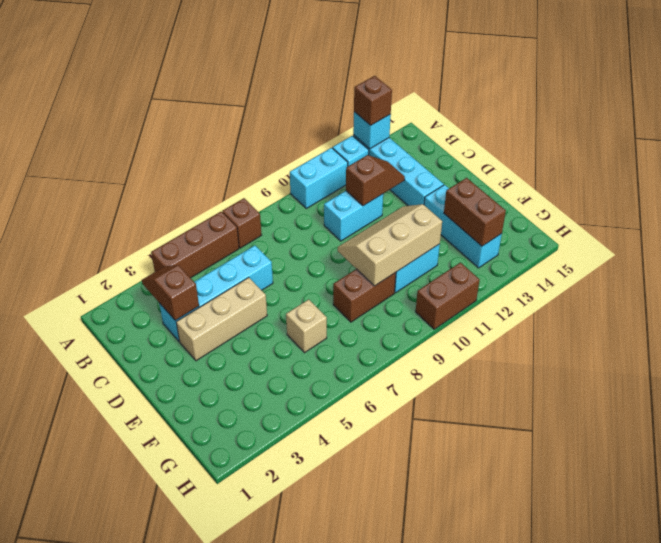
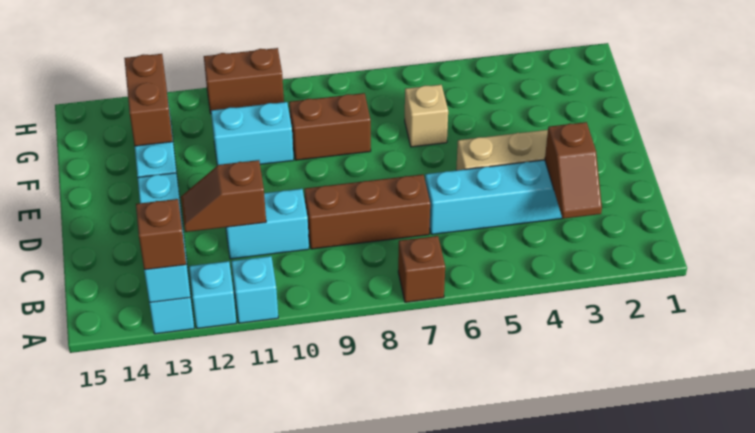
brown brick A4:A6 level 1 -> brown brick C7:C9 level 1
cyan brick A10:A11 level 1 -> cyan brick A11 level 1
tan slope E9:F11 level 2 top F -> none

